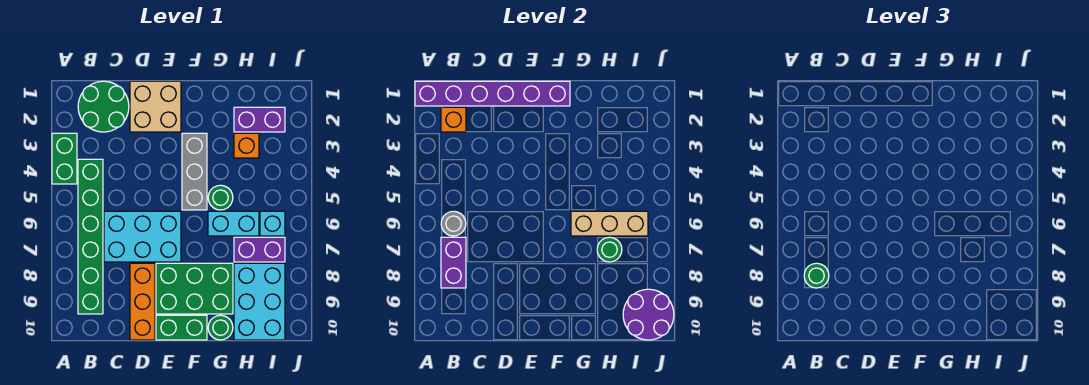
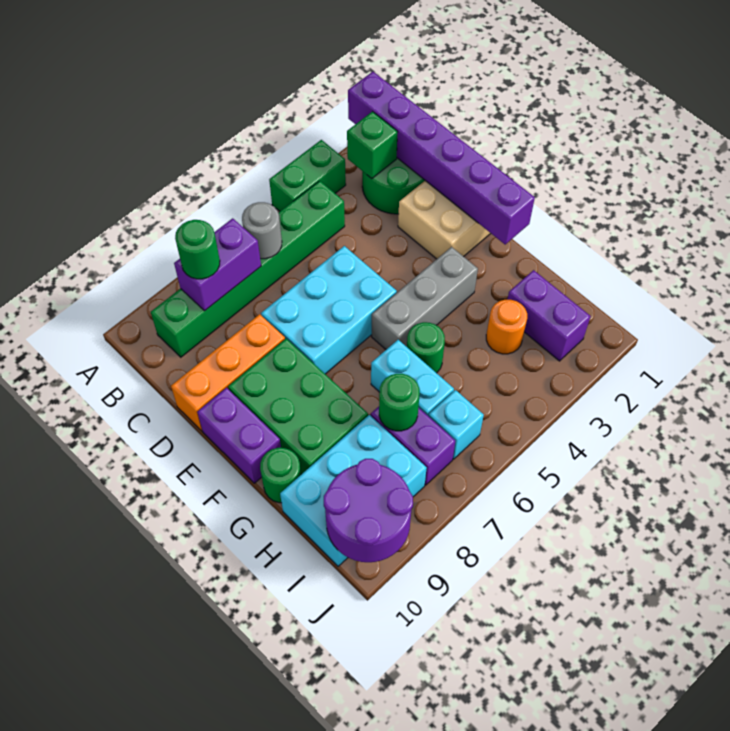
orange brick B2 level 2 -> green brick B2 level 2
cyan brick C6:E7 level 1 -> cyan brick D5:E7 level 1
green brick E10:F10 level 1 -> purple brick E10:F10 level 1
tan brick G6:I6 level 2 -> none
orange brick H3 level 1 -> orange round brick H3 level 1

